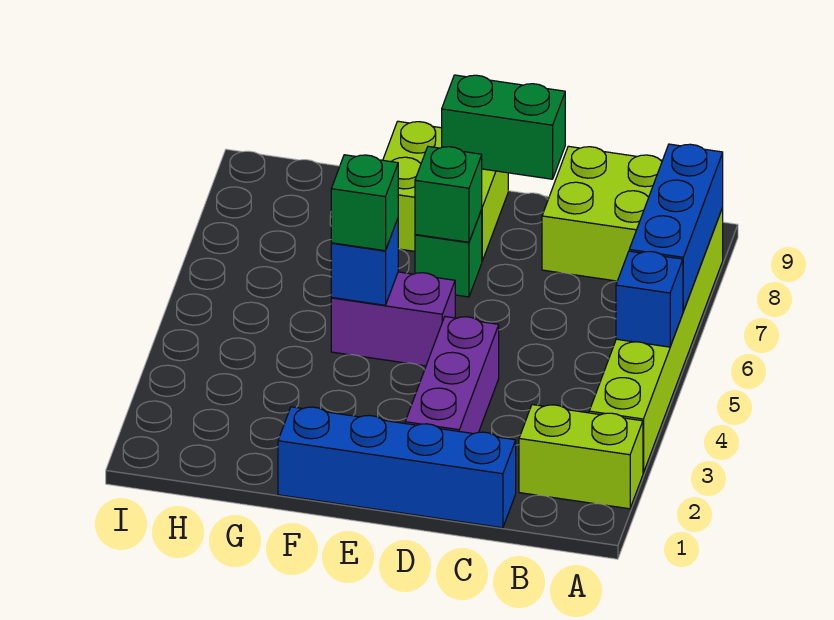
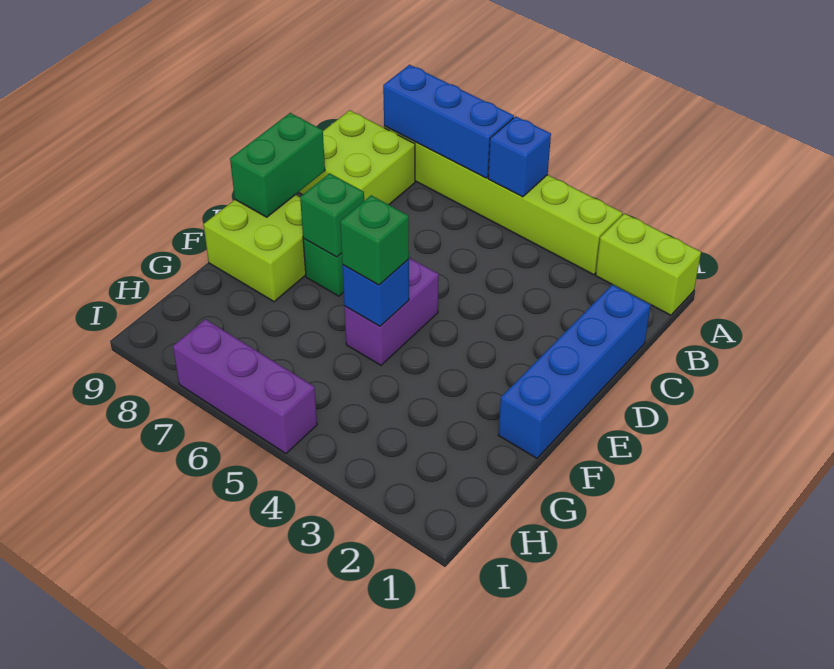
lime brick A2:B2 level 1 -> lime brick A1:A2 level 1
purple brick D2:D4 level 1 -> purple brick I5:I7 level 1

